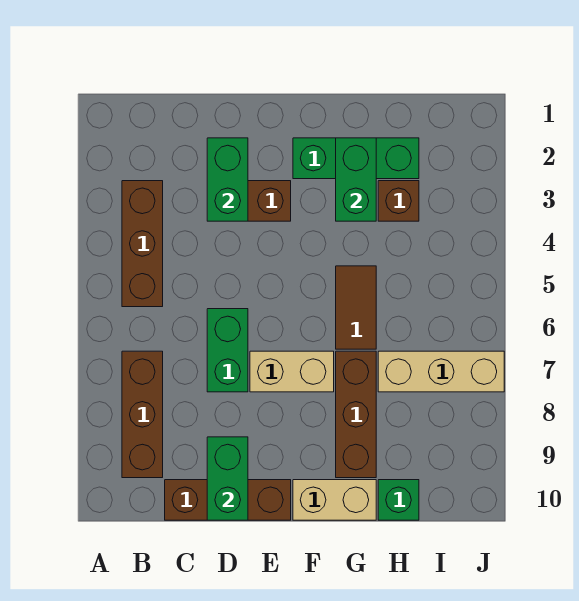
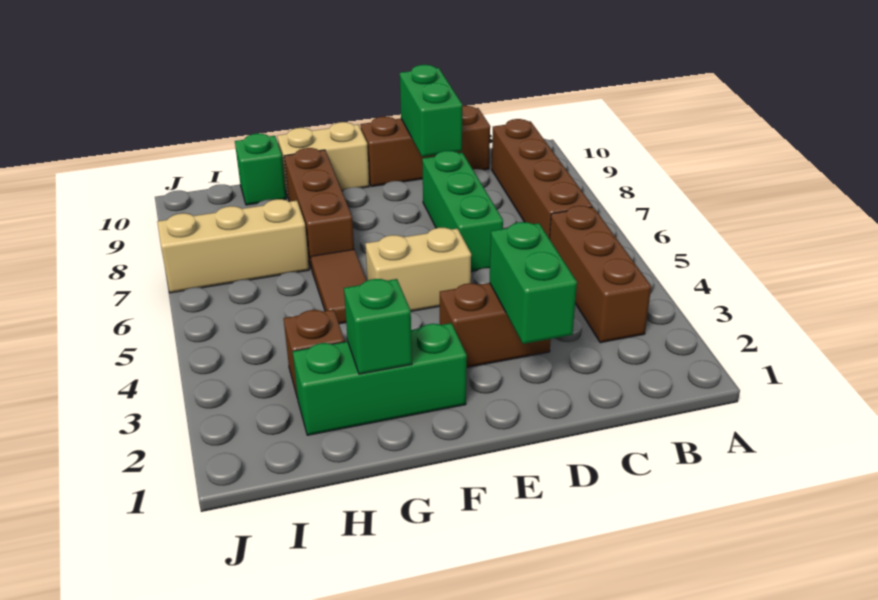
brown brick B7:B9 level 1 -> brown brick B6:B9 level 1
green brick D6:D7 level 1 -> green brick D6:D8 level 1
tan brick E7:F7 level 1 -> tan brick E5:F5 level 1
green brick G2:G3 level 2 -> green brick G2 level 2

